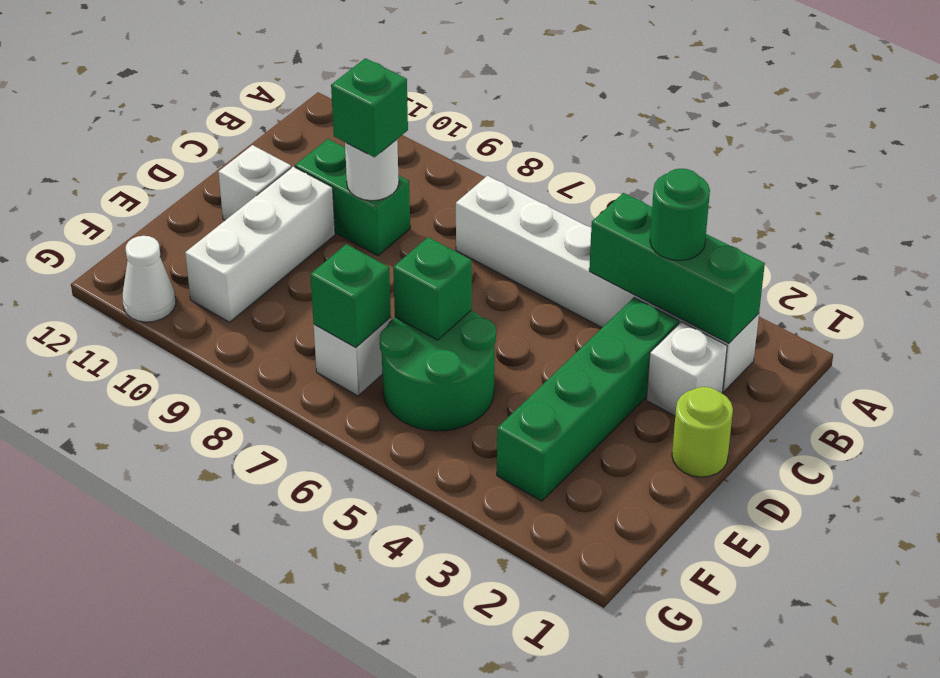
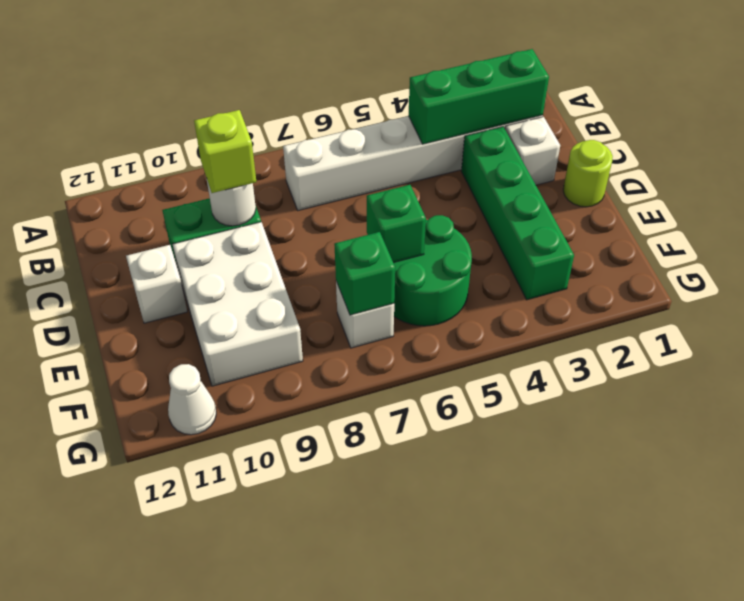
green round brick B3 level 3 -> none
green brick C9 level 3 -> lime brick C9 level 3
white brick D10:F10 level 1 -> white brick D9:F10 level 1

